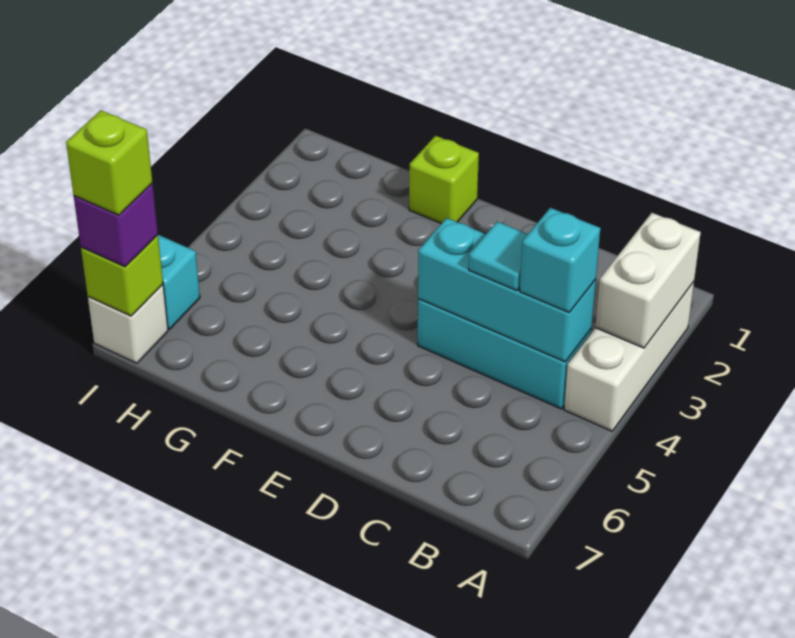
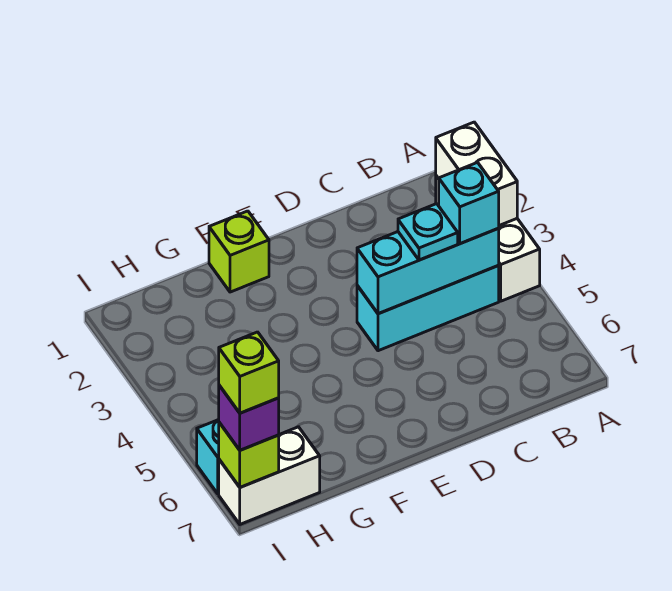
cyan tile C4 level 3 -> cyan plate C4 level 3
white brick I7 level 1 -> white brick H7:I7 level 1

